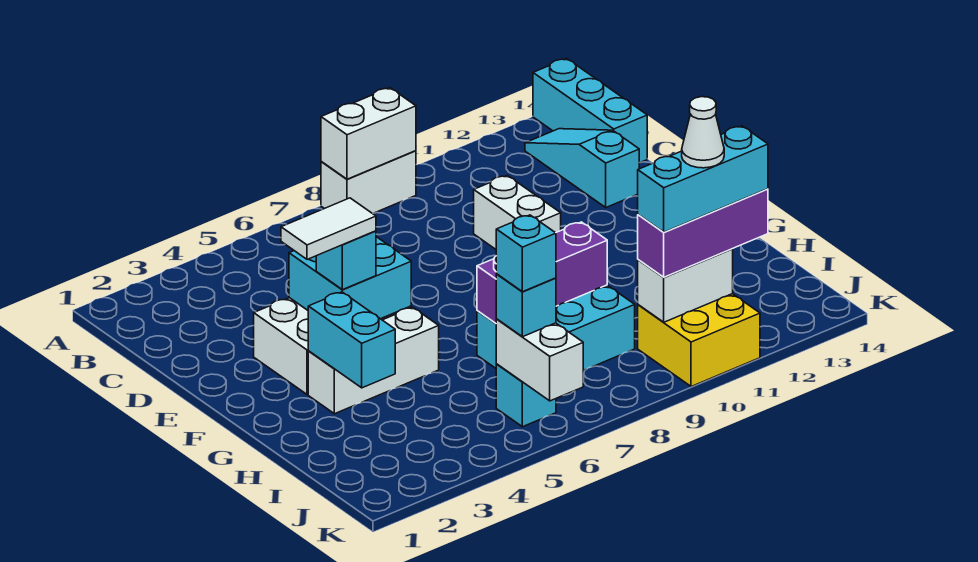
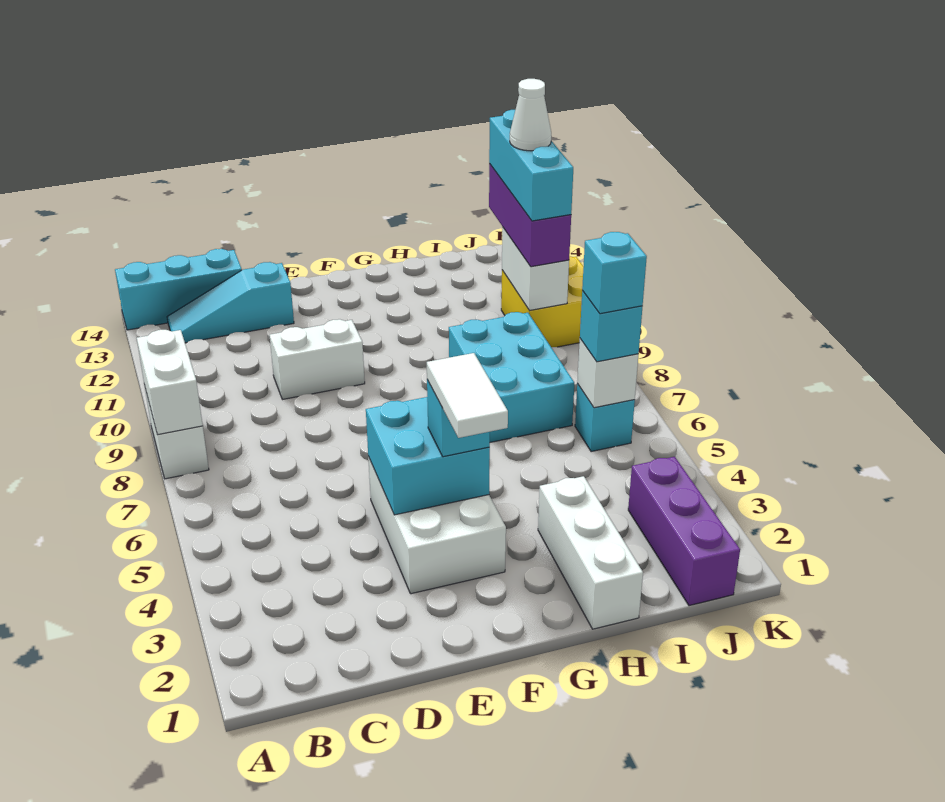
white brick G3:G5 level 1 -> white brick H1:H3 level 1
cyan brick G3:H3 level 2 -> none
purple brick H7:H9 level 2 -> purple brick J1:J3 level 1
white brick J6:K6 level 2 -> white brick J6 level 2

